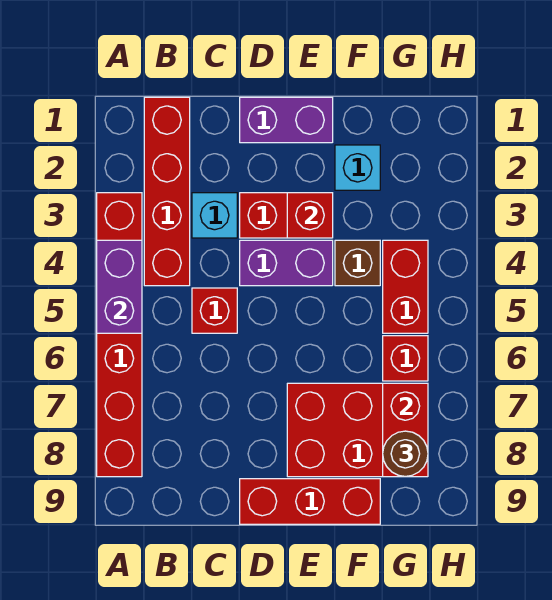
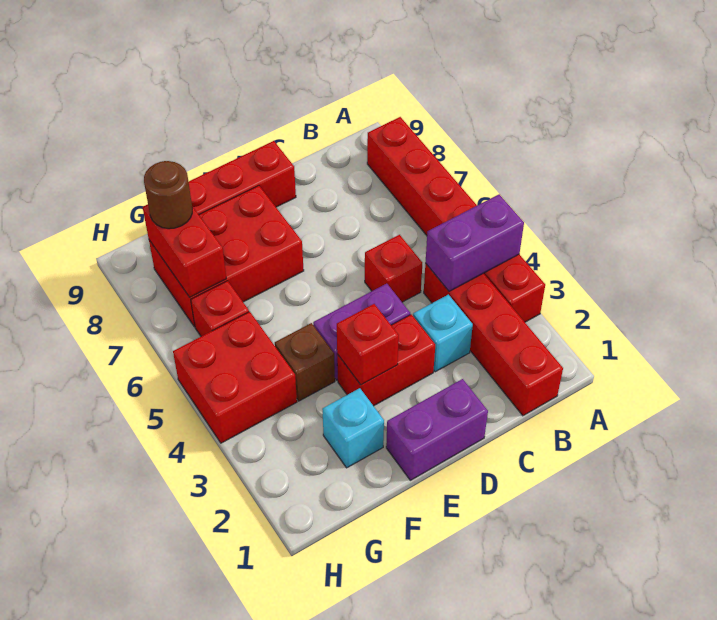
purple brick A4:A5 level 2 -> purple brick A4:B4 level 2
red brick G4:G5 level 1 -> red brick G4:H5 level 1

